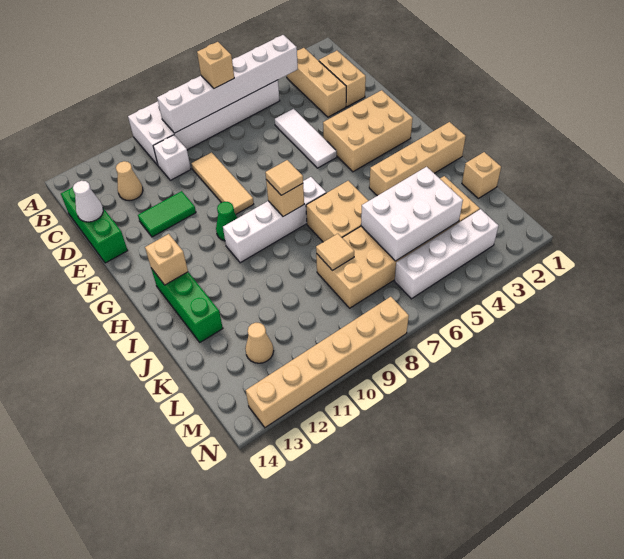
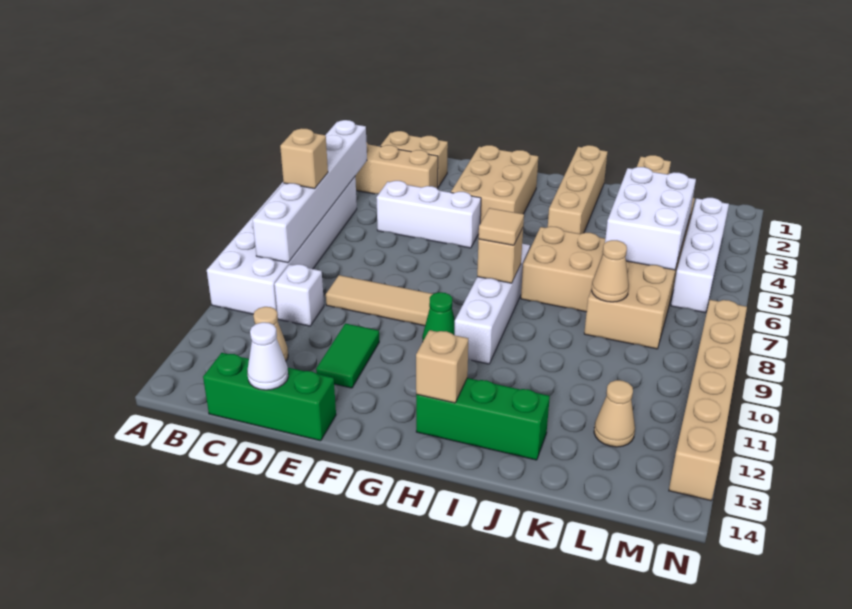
white tile D5:F5 level 1 -> white brick D5:F5 level 1
tan tile K8 level 2 -> tan cone K8 level 2

